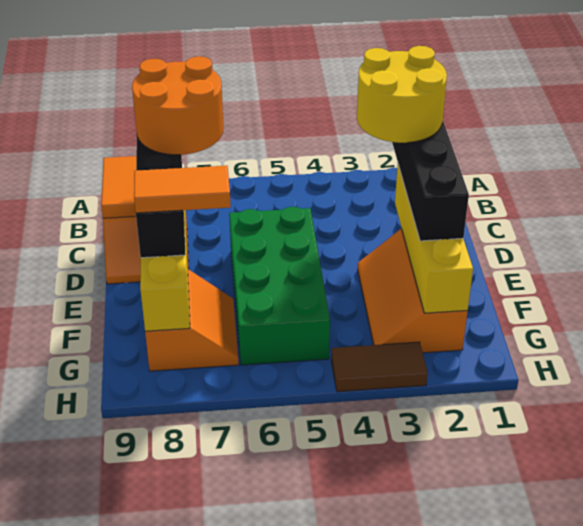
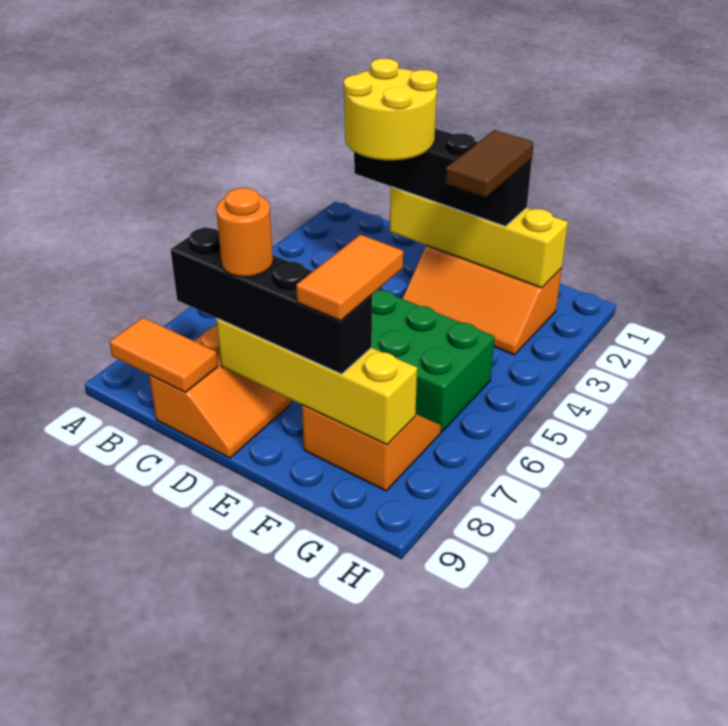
orange round brick C7:D8 level 4 -> orange round brick D8 level 4
brown tile H3:H4 level 1 -> brown tile F2:F3 level 4

